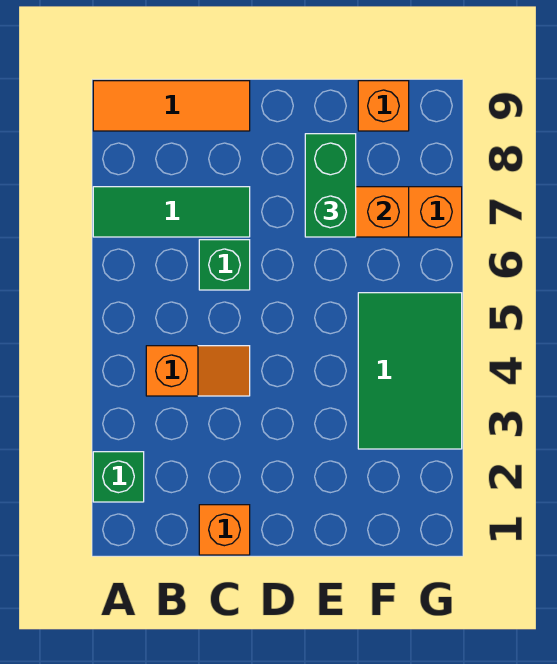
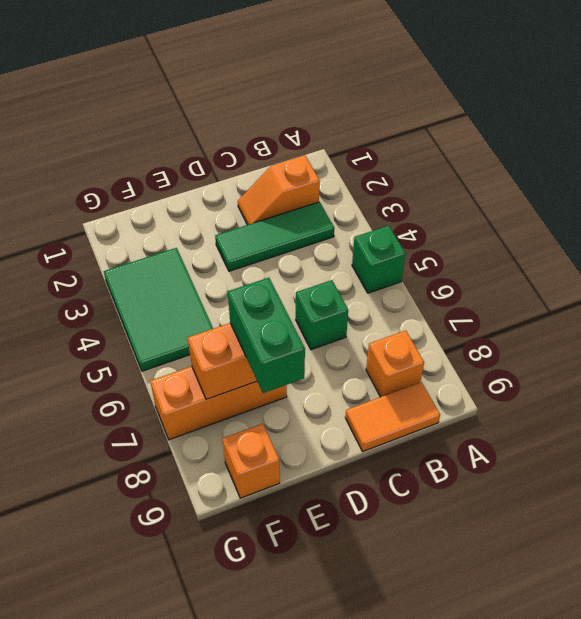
green brick A2 level 1 -> green brick A5 level 1
green tile A7:C7 level 1 -> green tile B3:D3 level 1
orange tile A9:C9 level 1 -> orange tile B9:C9 level 1
orange slope B4:C4 level 1 top B -> orange slope B2:C2 level 1 top B
orange brick C1 level 1 -> orange brick B8 level 1

